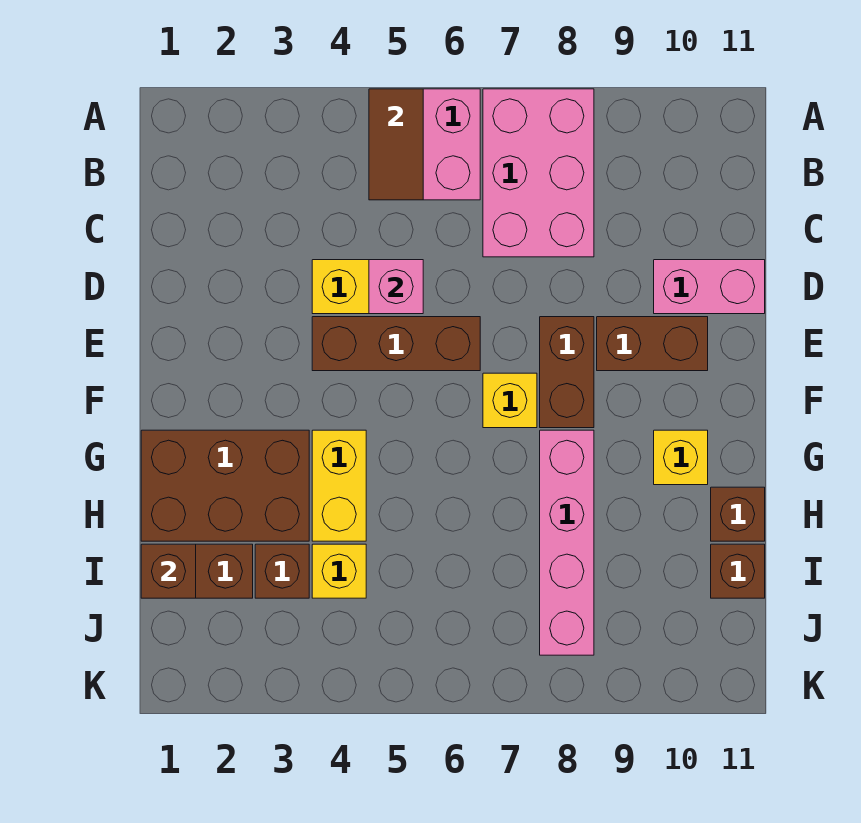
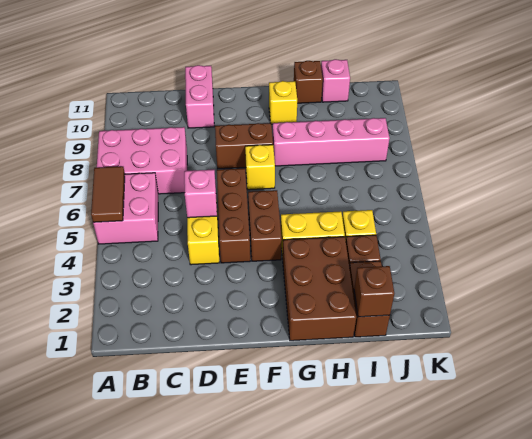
brown tile A5:B5 level 2 -> brown tile A5:A6 level 2
brown brick E9:E10 level 1 -> brown brick F4:F5 level 1
brown brick I11 level 1 -> pink brick I11 level 1

